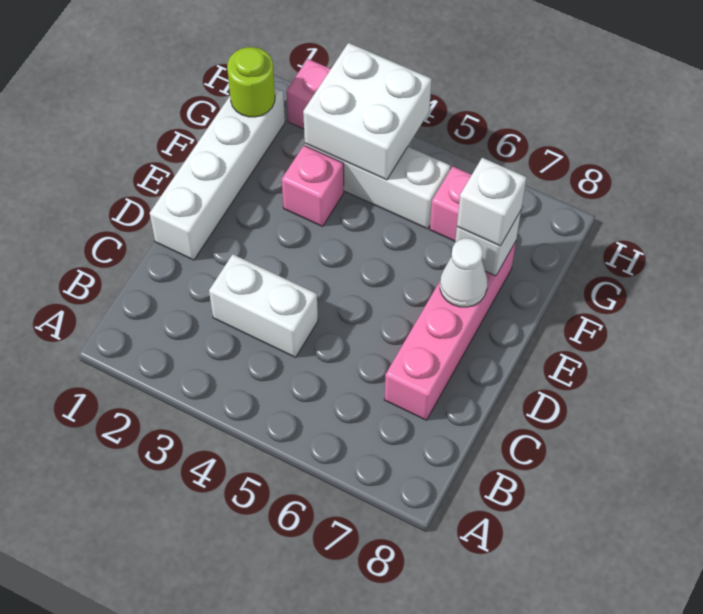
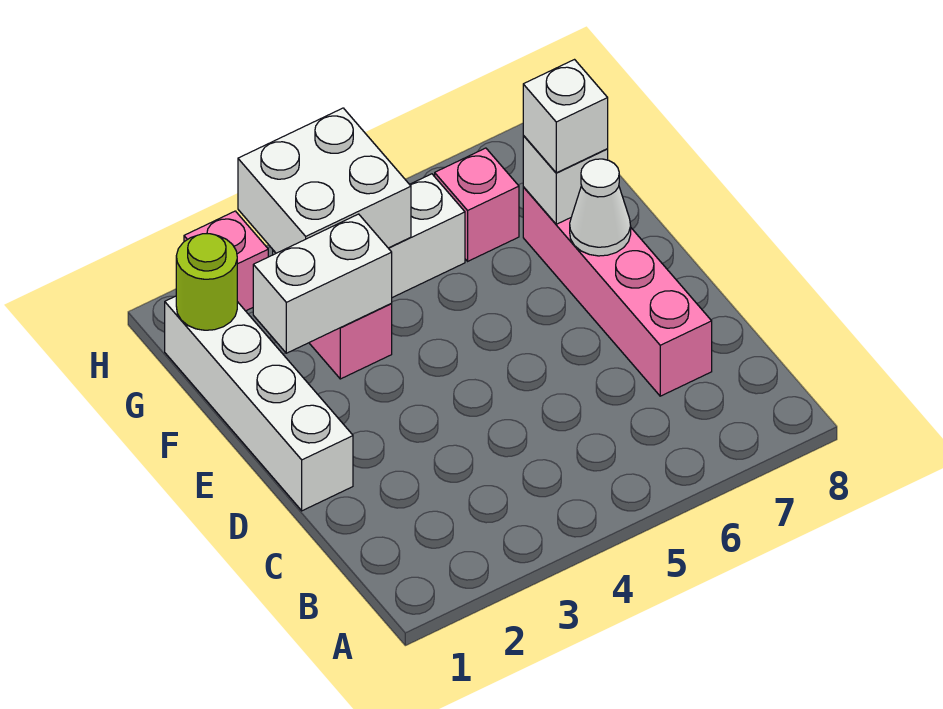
white brick C3:C4 level 1 -> white brick F2:F3 level 2

